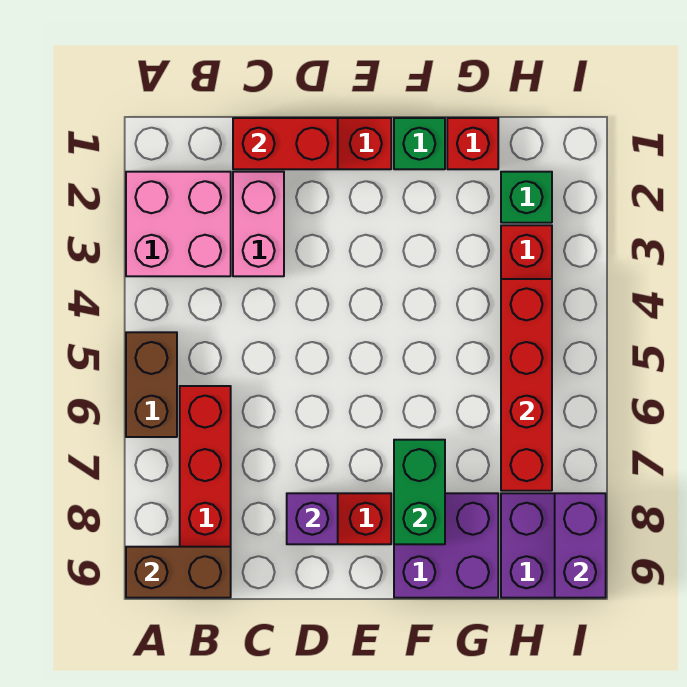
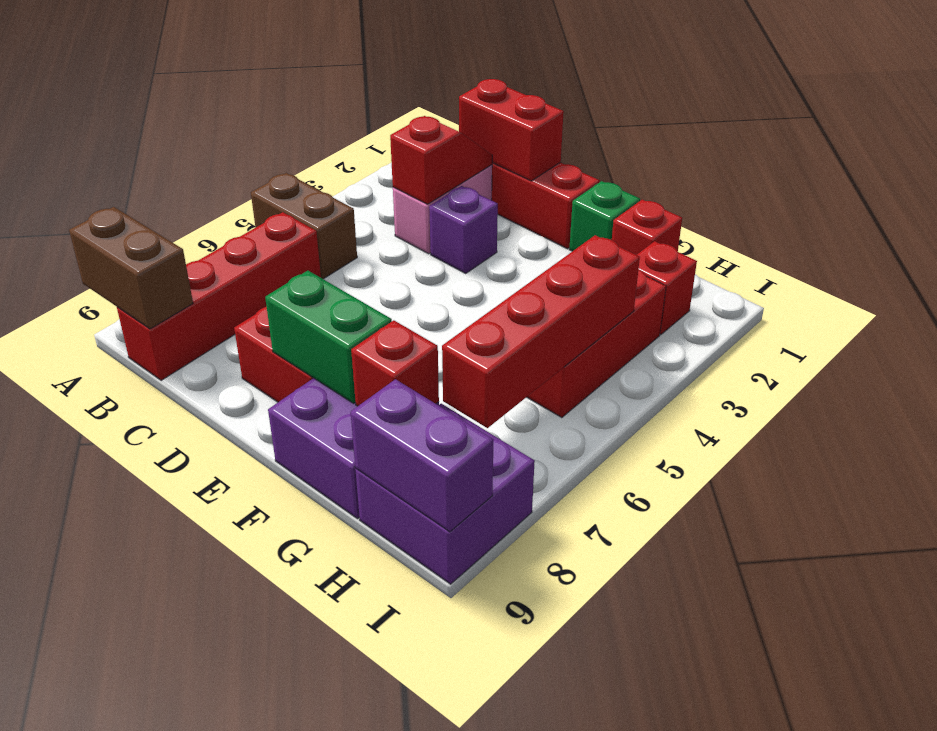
pink brick A2:B3 level 1 -> none
brown brick A5:A6 level 1 -> brown brick A5:B5 level 1
none -> red slope C2:C3 level 2 top 3
purple brick D8 level 2 -> purple brick D3 level 1
green brick F7:F8 level 2 -> green brick E8:F8 level 2
none -> red brick G8 level 2
green brick H2 level 1 -> red brick H2 level 1
purple brick I8:I9 level 2 -> purple brick H9:I9 level 2

